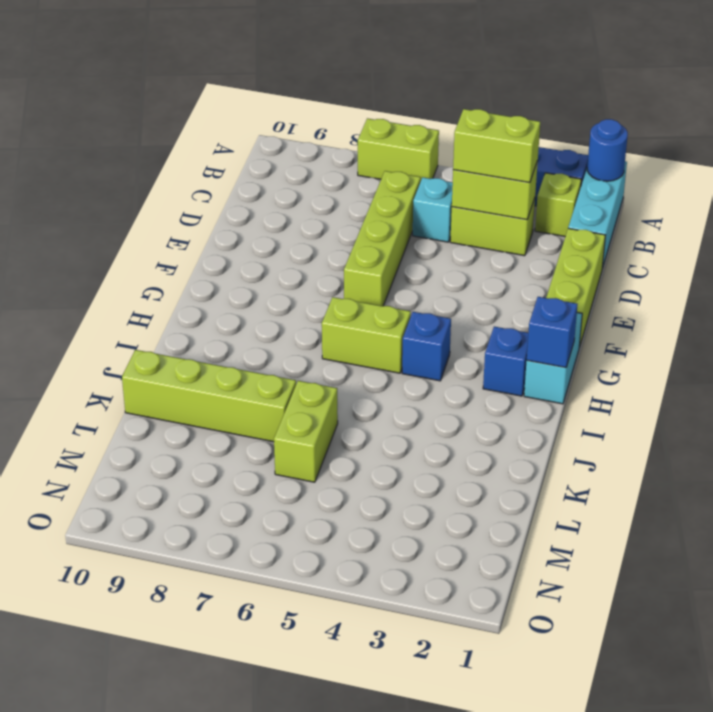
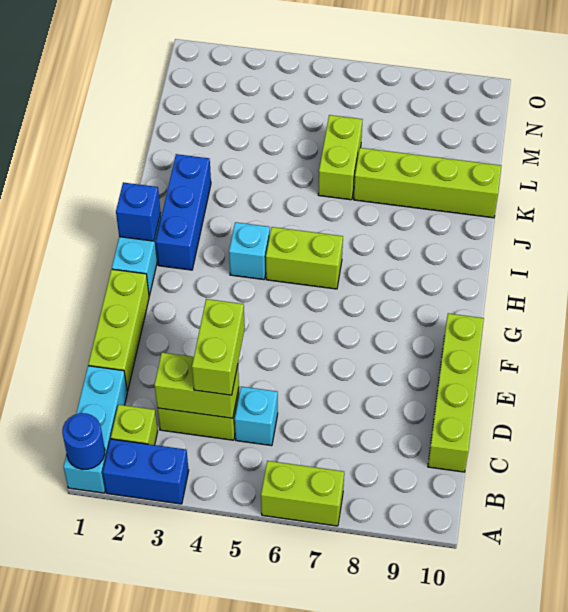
lime brick C3:C4 level 3 -> lime brick C4:D4 level 3
lime brick C6:F6 level 1 -> lime brick C10:F10 level 1
blue brick H2 level 1 -> blue brick H2:J2 level 1
blue brick H4 level 1 -> cyan brick H4 level 1

